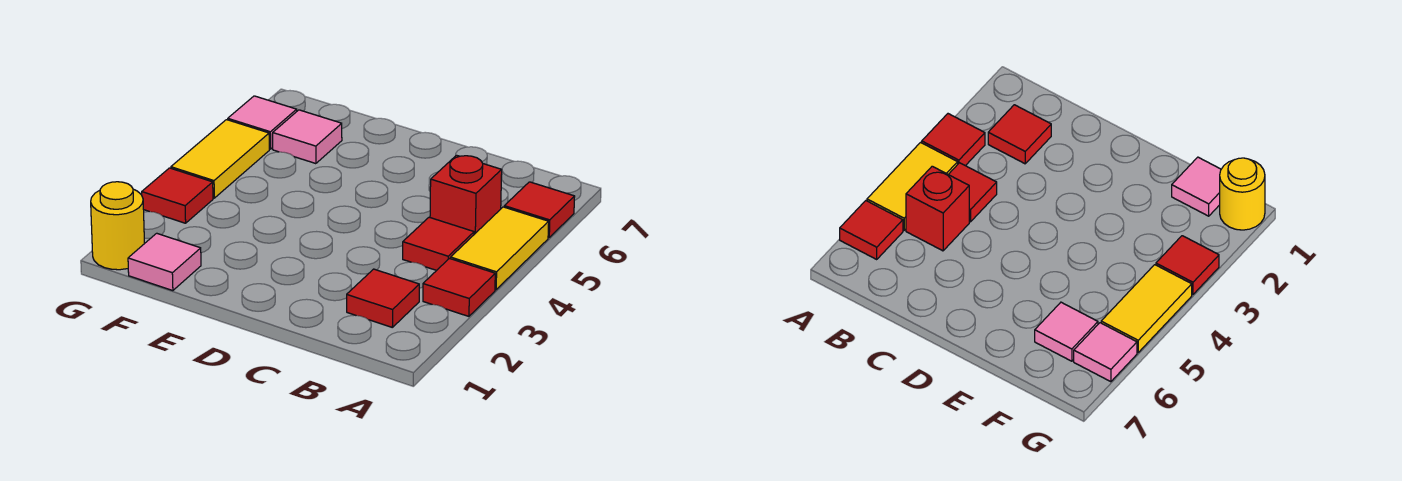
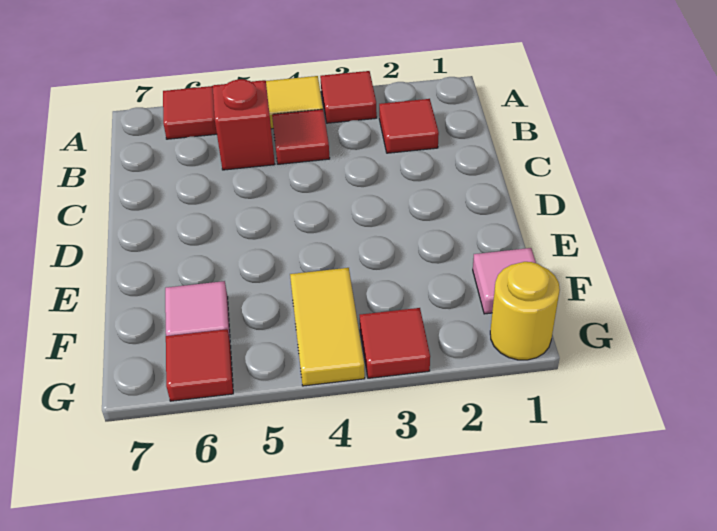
yellow tile G4:G5 level 1 -> yellow tile F4:G4 level 1
pink tile G6 level 1 -> red tile G6 level 1

